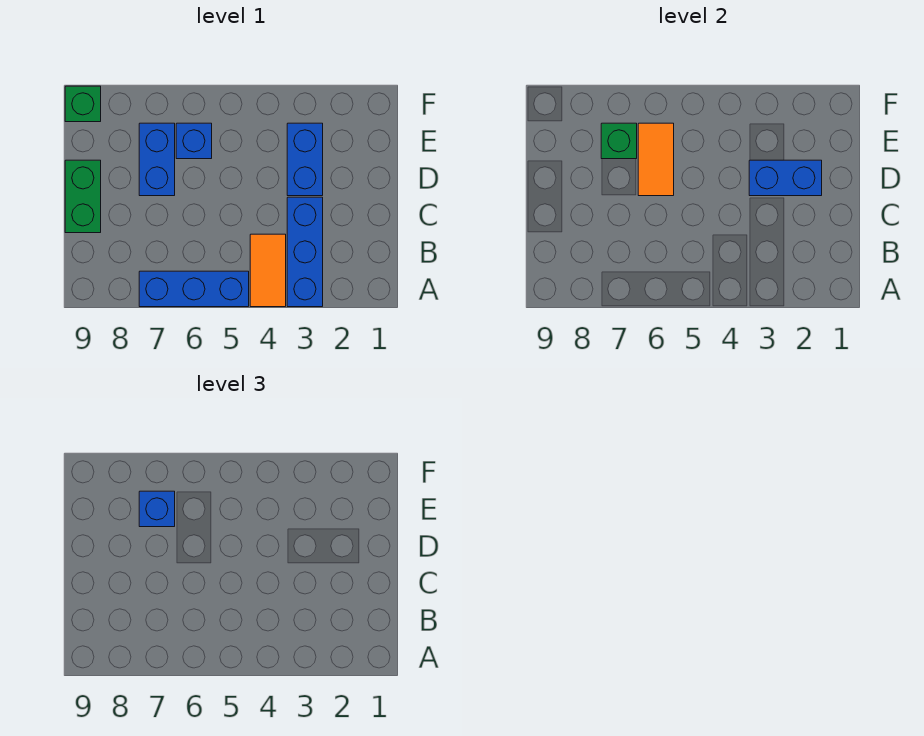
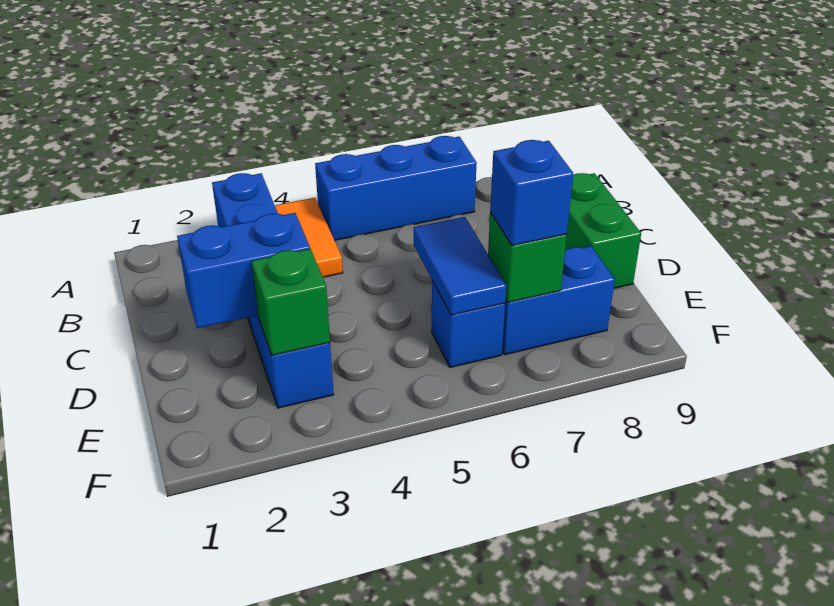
orange tile D6:E6 level 2 -> blue tile D6:E6 level 2
blue brick D7:E7 level 1 -> blue brick E7:E8 level 1
green brick F9 level 1 -> green brick E3 level 2

